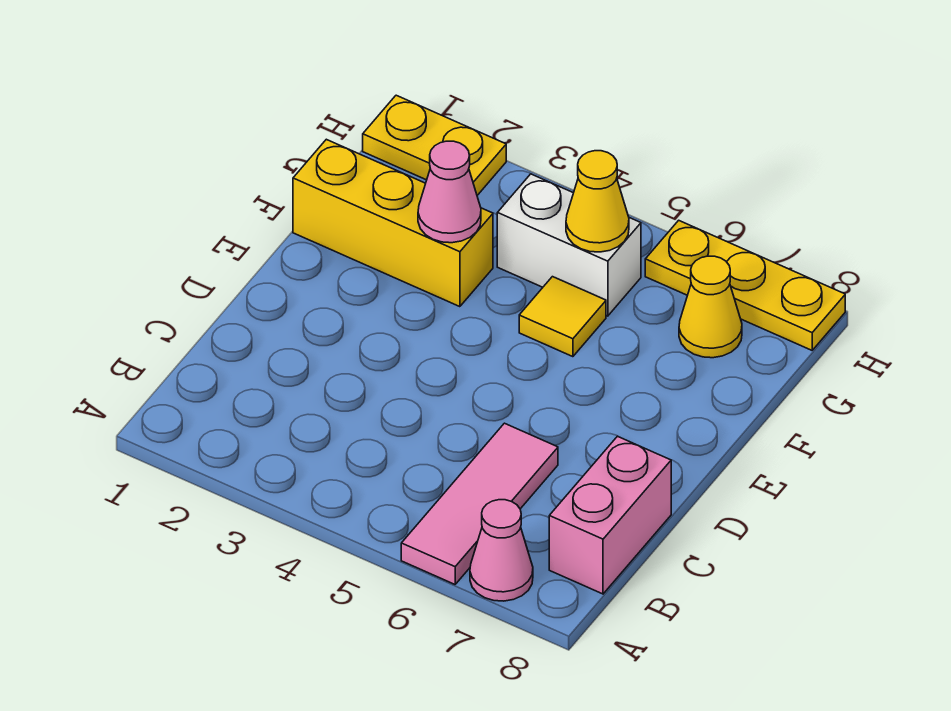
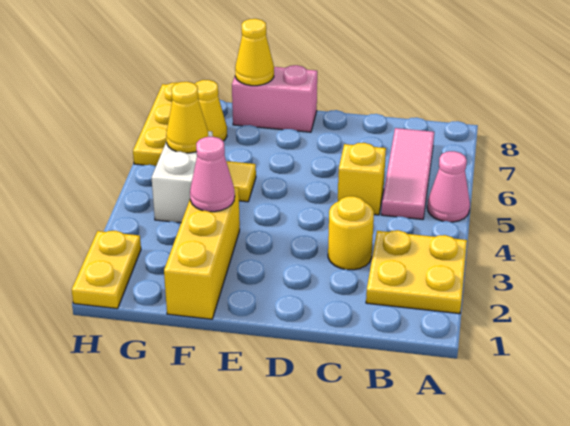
none -> yellow plate A2:B3 level 1
pink tile A6:C6 level 1 -> pink tile B5:B7 level 1
pink cone A7 level 1 -> pink cone A5 level 1
pink brick B8:C8 level 1 -> pink brick E8:F8 level 1
none -> yellow round brick C3 level 1
none -> yellow brick C5 level 1
none -> yellow cone F8 level 2

